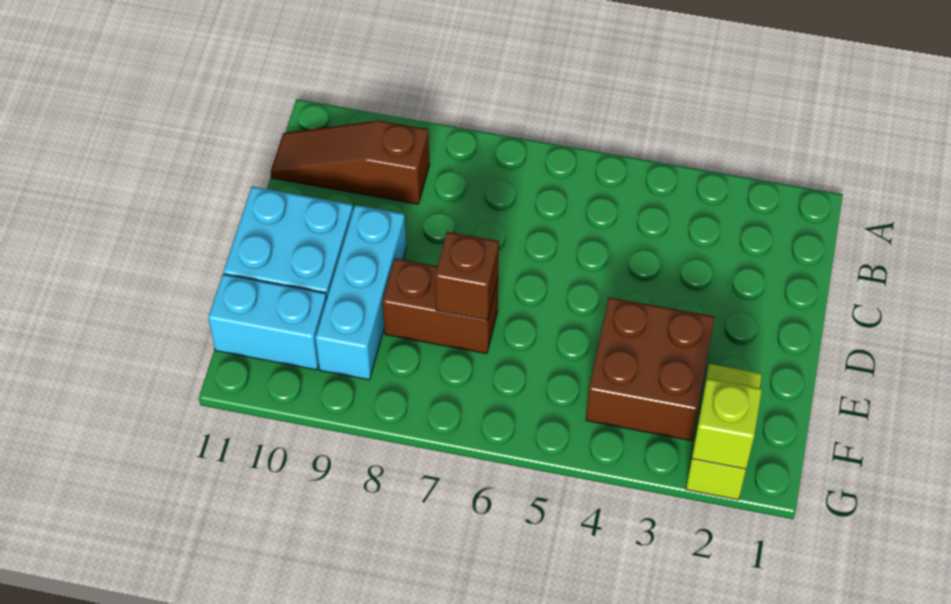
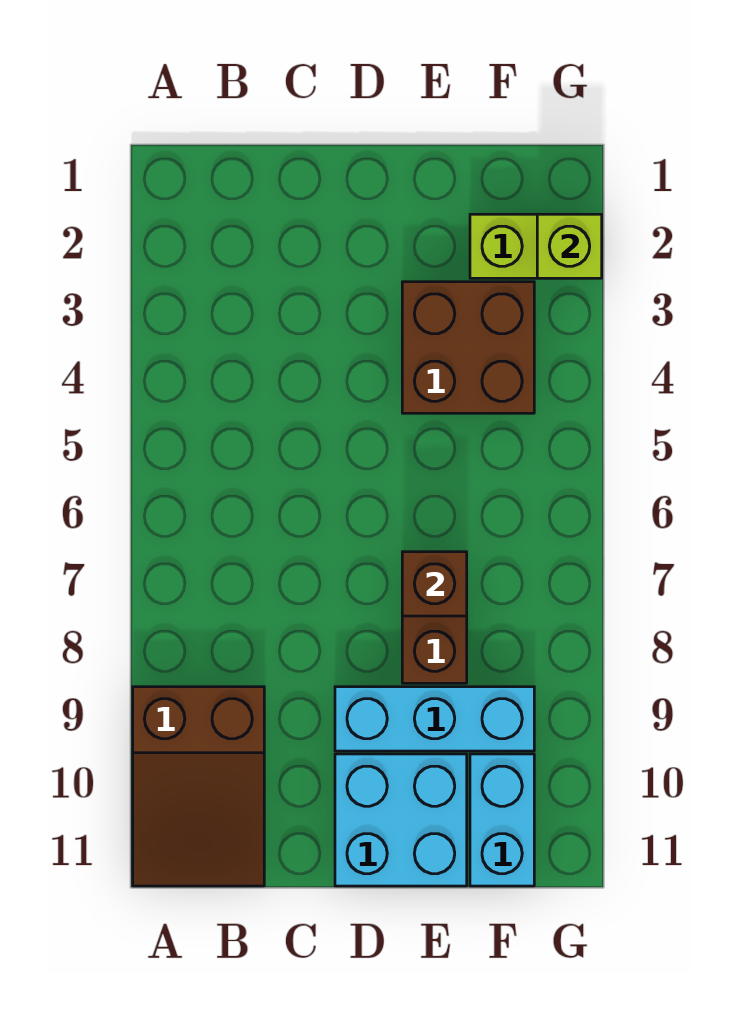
brown slope B9:B11 level 1 top 9 -> brown slope A9:B11 level 1 top 9

